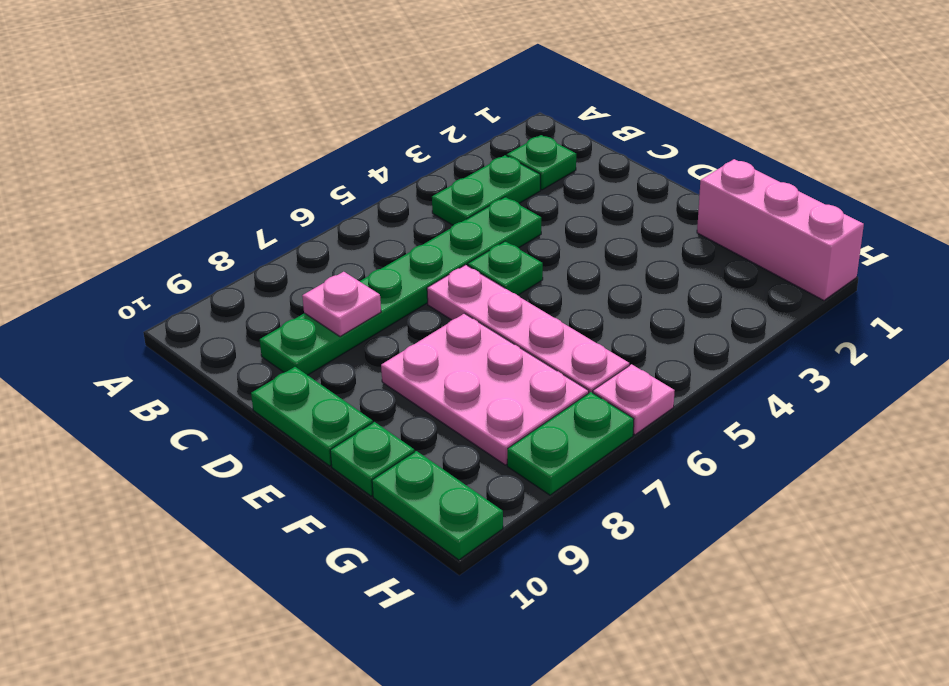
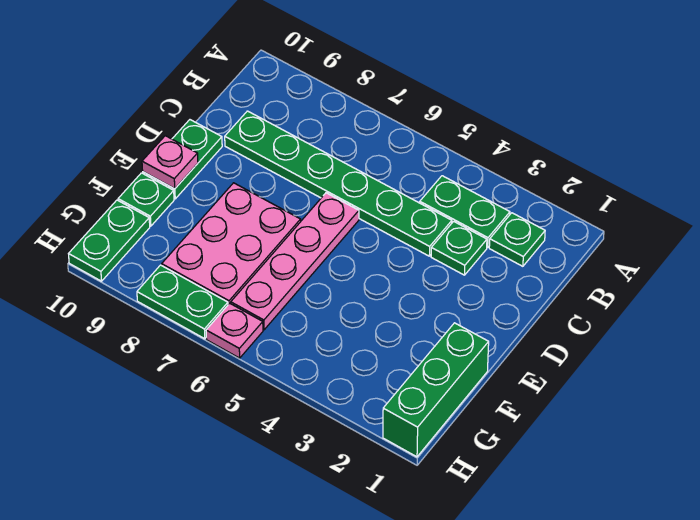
pink plate C8 level 2 -> pink plate E10 level 2
green plate D5 level 1 -> green plate C3 level 1
pink brick F1:H1 level 1 -> green brick F1:H1 level 1

